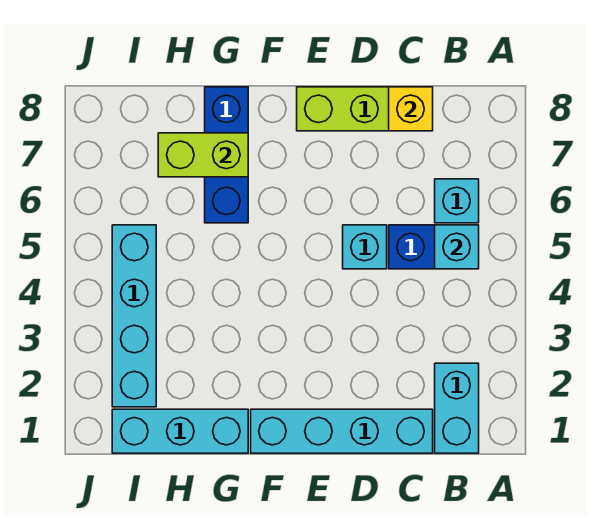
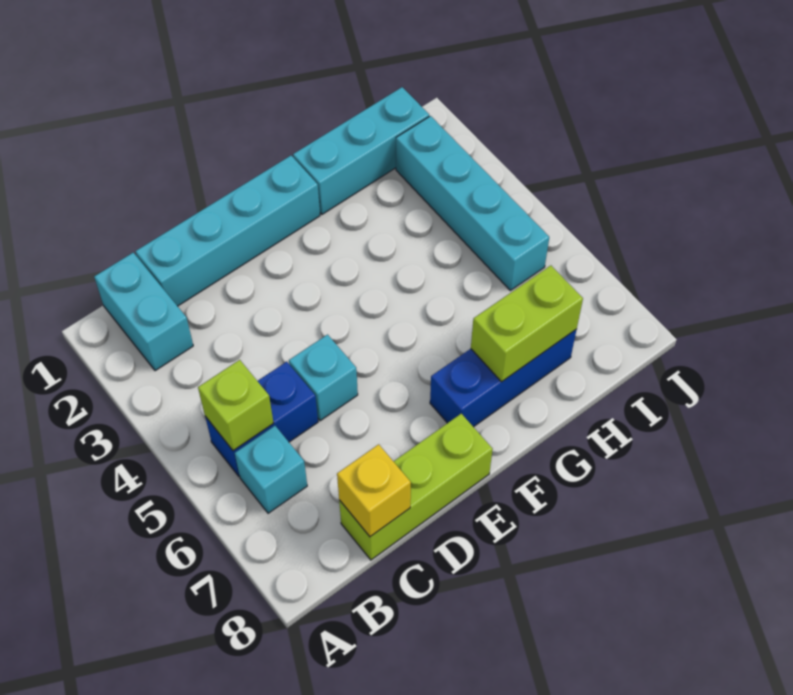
cyan brick B5 level 2 -> lime brick B5 level 2
blue brick G6:G8 level 1 -> blue brick F7:H7 level 1

